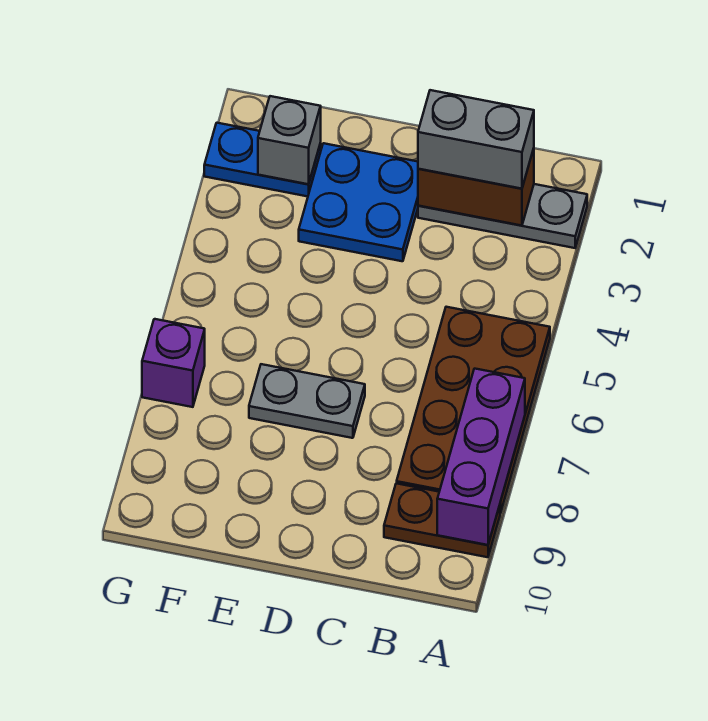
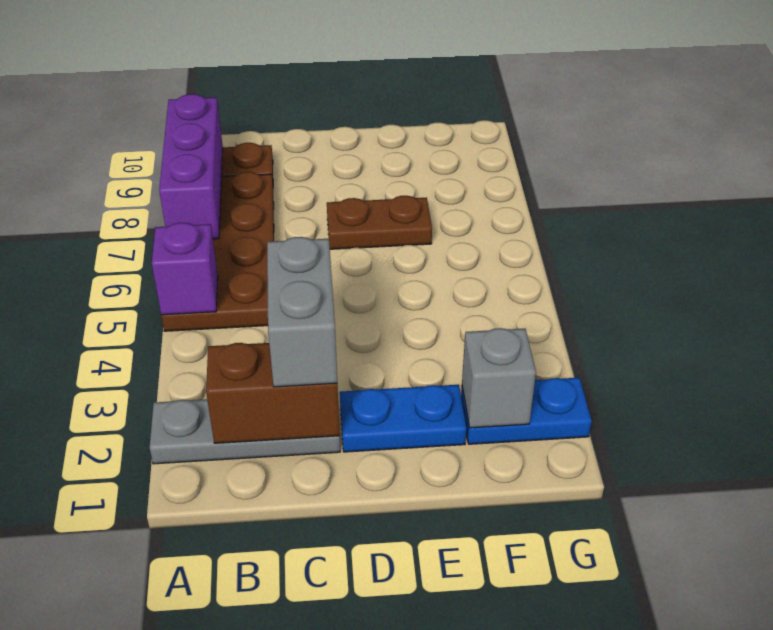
grey brick B2:C2 level 3 -> grey brick C2:C3 level 3
blue plate D2:E3 level 1 -> blue plate D2:E2 level 1
grey plate D7:E7 level 1 -> brown plate D7:E7 level 1
purple brick G7 level 1 -> purple brick A5 level 2

